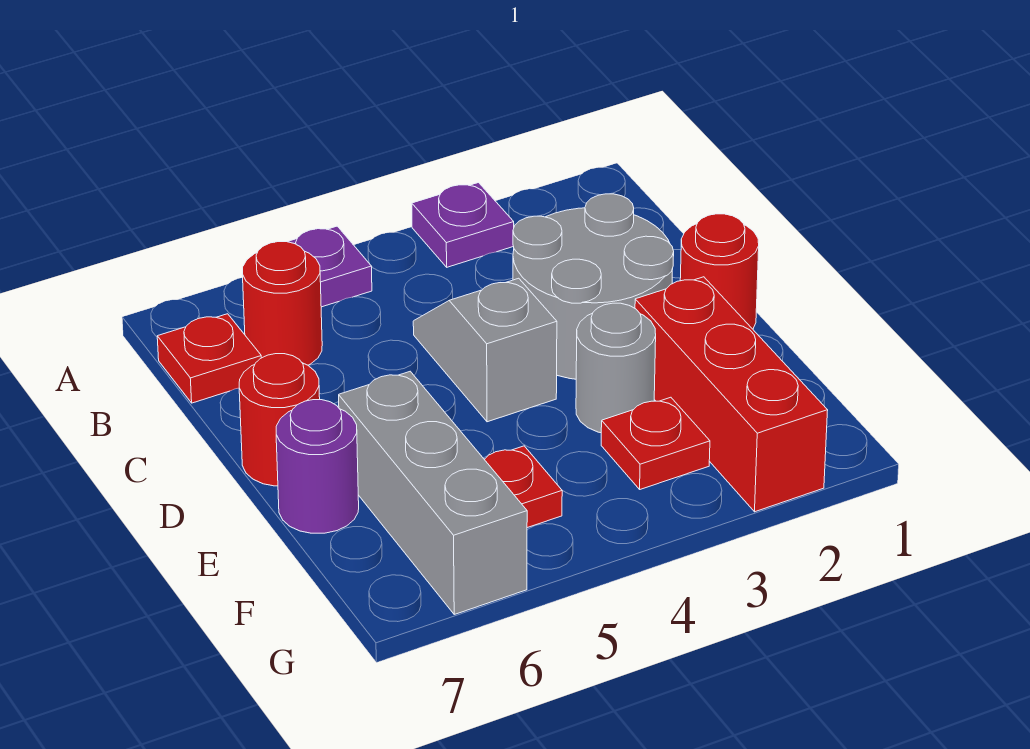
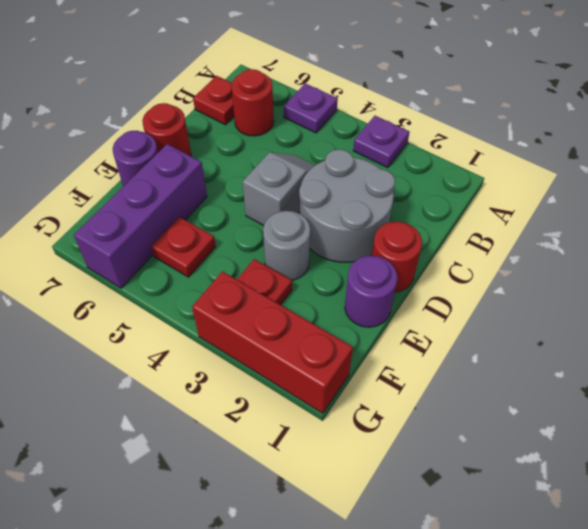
none -> purple round brick E1 level 1
red brick E2:G2 level 1 -> red brick G1:G3 level 1
grey brick E6:G6 level 1 -> purple brick E6:G6 level 1

